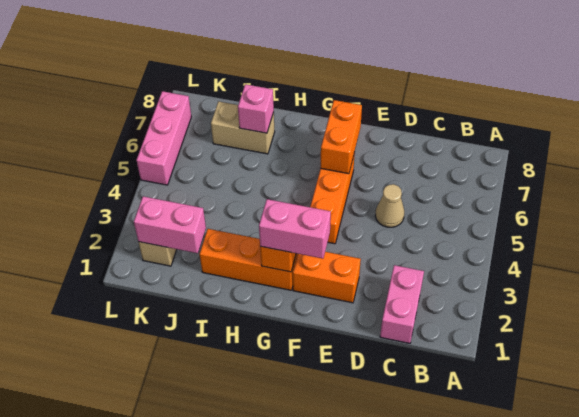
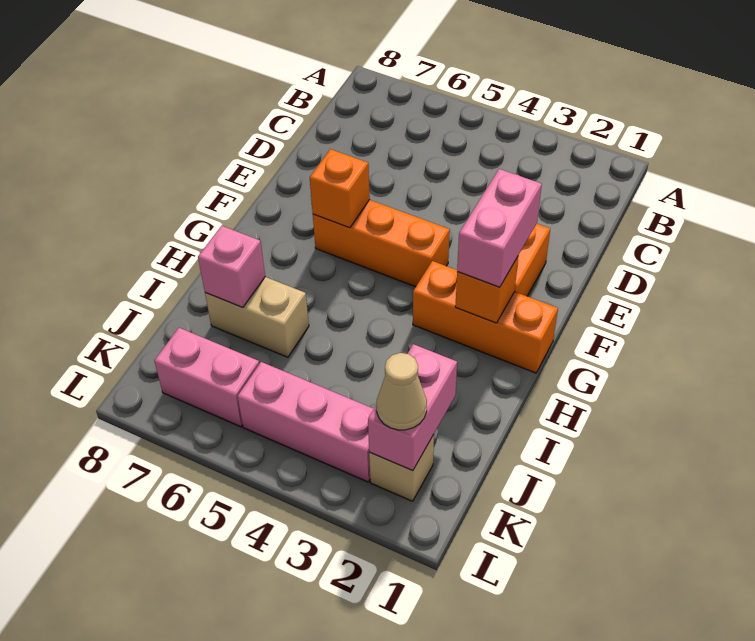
pink brick C1:C2 level 1 -> pink brick K6:K7 level 1
tan cone D5 level 1 -> tan cone K2 level 3
orange brick F6:F7 level 2 -> orange brick F6 level 2
orange brick G2:I2 level 1 -> orange brick G1:G3 level 1
tan brick I7:J7 level 1 -> tan brick I6:I7 level 1
pink brick L5:L7 level 1 -> pink brick K3:K5 level 1

